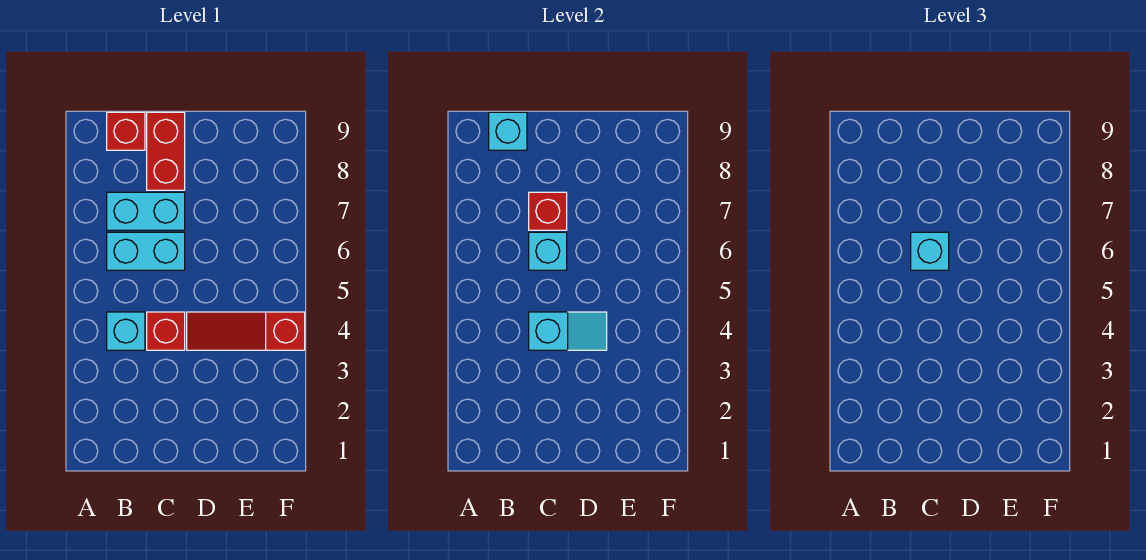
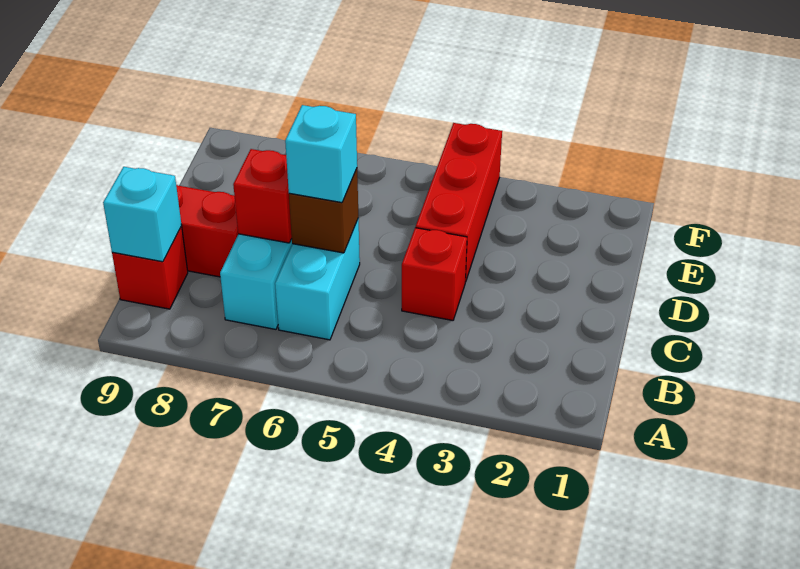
cyan brick B4 level 1 -> none
cyan slope C4:D4 level 2 top C -> none
cyan brick C6 level 2 -> brown brick C6 level 2
red slope D4:F4 level 1 top F -> red brick D4:F4 level 1

